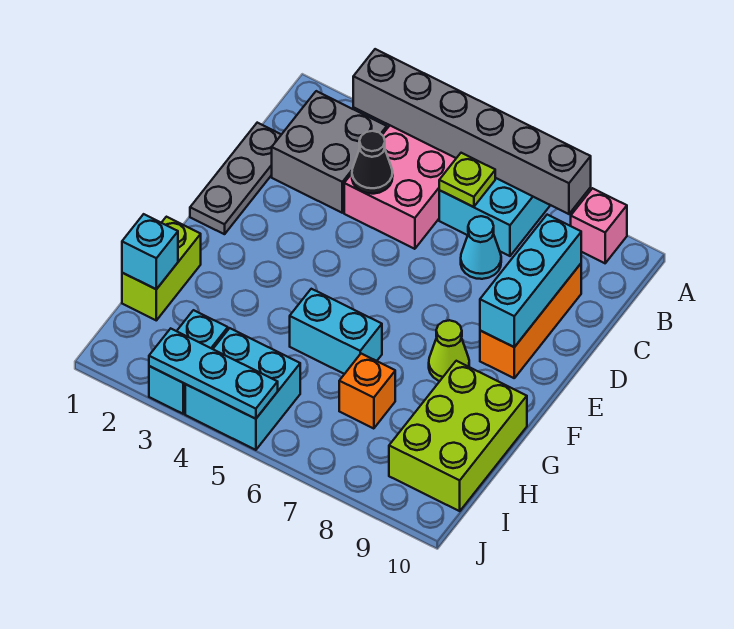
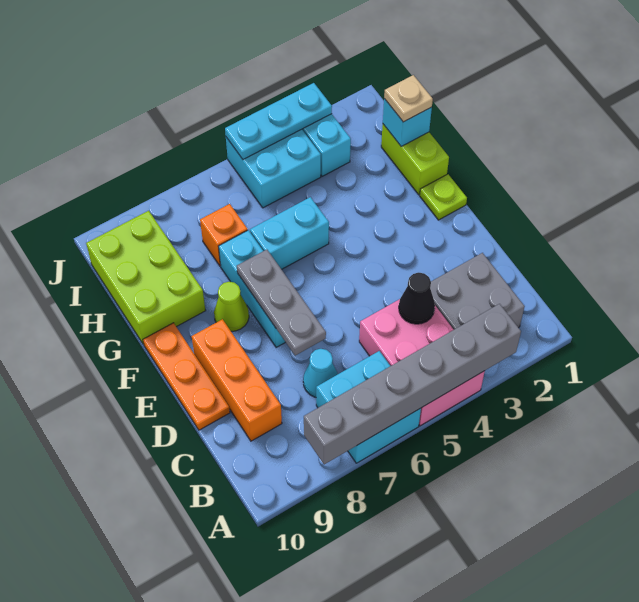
pink brick A9 level 1 -> none
lime plate B6 level 2 -> lime plate F1 level 1
grey plate C1:E1 level 1 -> grey plate D7:F7 level 2
cyan brick C9:E9 level 2 -> cyan brick E7:G7 level 1
none -> orange plate D10:F10 level 1
none -> tan plate H1 level 3

